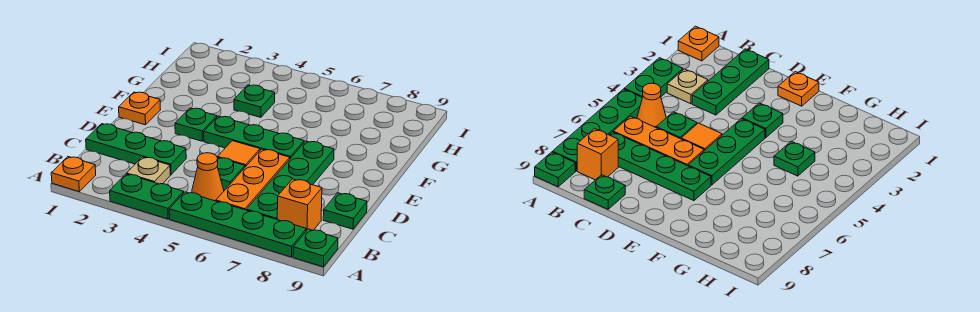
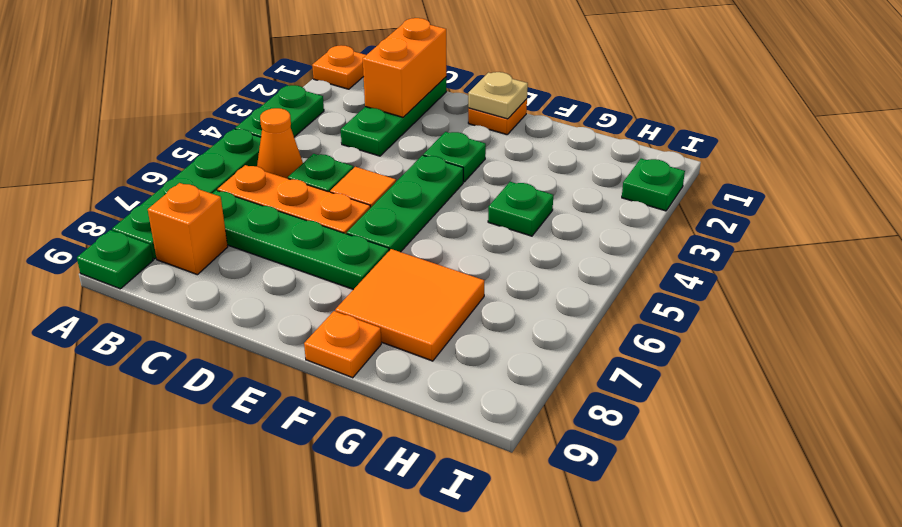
tan plate B3 level 1 -> tan plate E1 level 2
none -> orange brick C1:C2 level 2
green plate C9 level 1 -> green plate I2 level 1
none -> orange tile F7:G8 level 1
none -> orange plate F9 level 1

